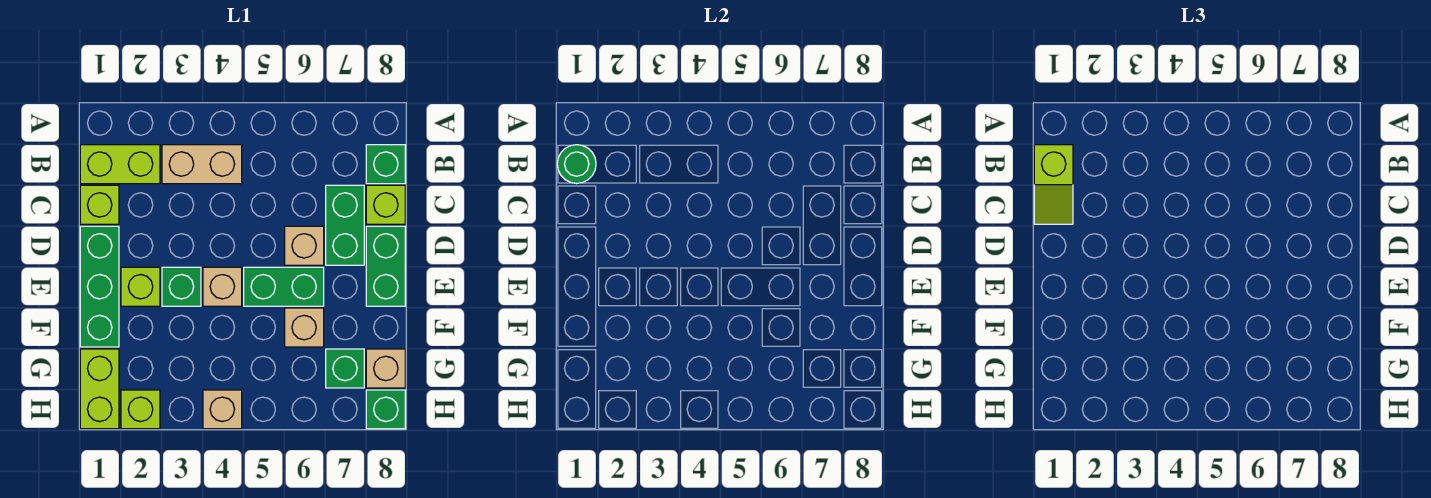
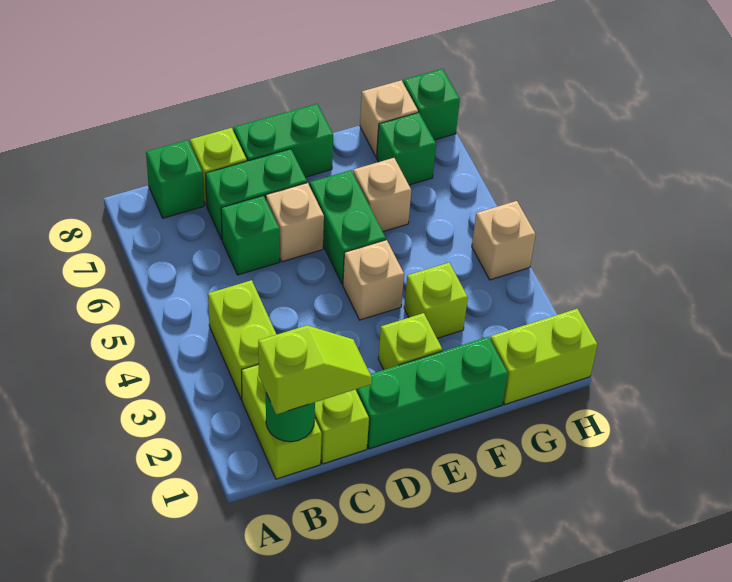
tan brick B3:B4 level 1 -> lime brick B3:B4 level 1
green brick E3 level 1 -> green brick C6 level 1
lime brick H2 level 1 -> lime brick F3 level 1

